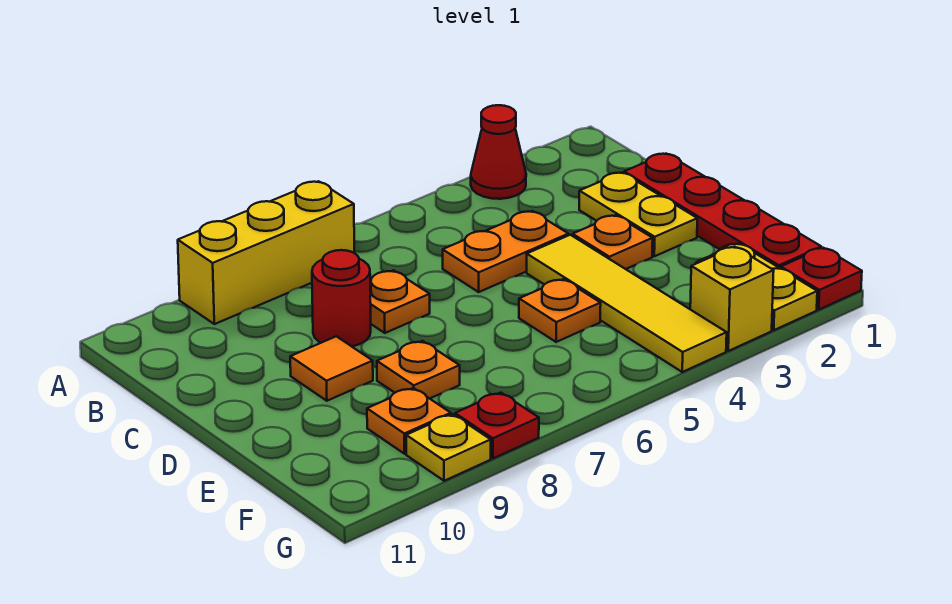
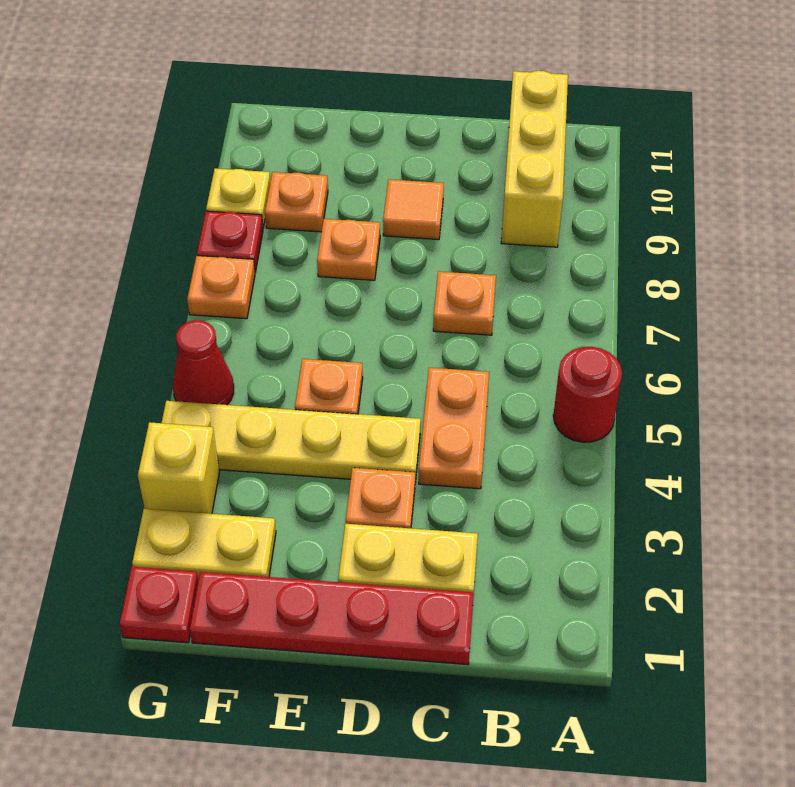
red cone A3 level 1 -> red cone G5 level 1
yellow brick A7:A9 level 1 -> yellow brick B9:B11 level 1
red round brick C8 level 1 -> red round brick A5 level 1
yellow tile D4:G4 level 1 -> yellow plate D4:G4 level 1
none -> orange plate G7 level 1

